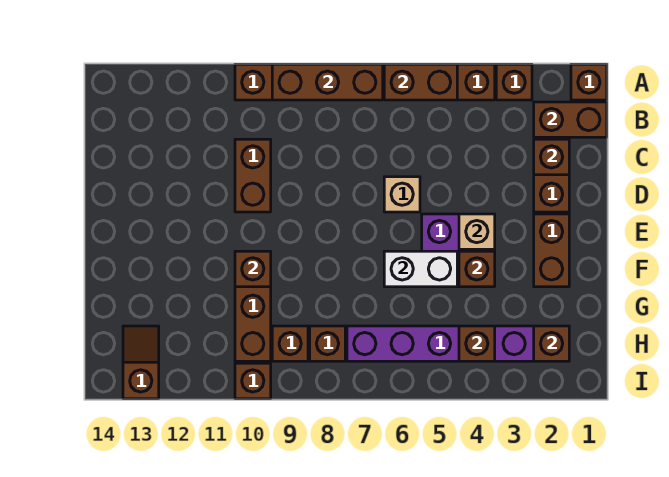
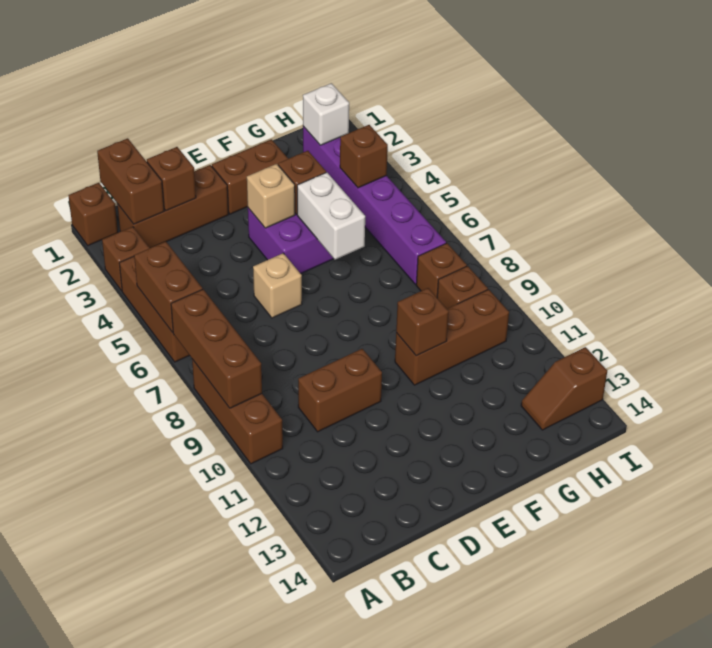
brown brick H2 level 2 -> white brick H2 level 2
brown brick I10 level 1 -> none

